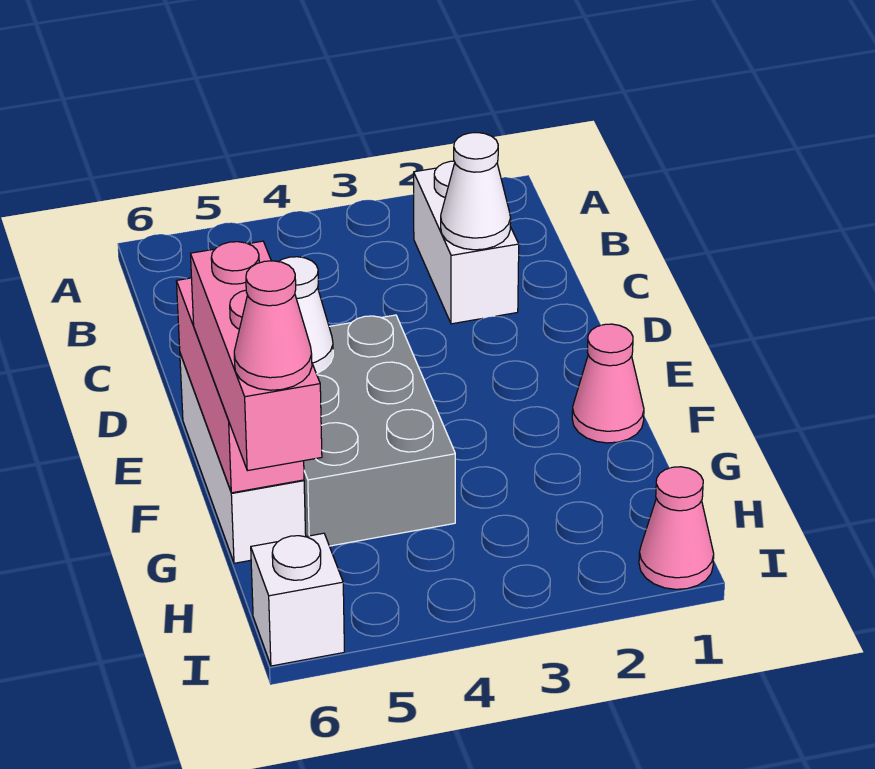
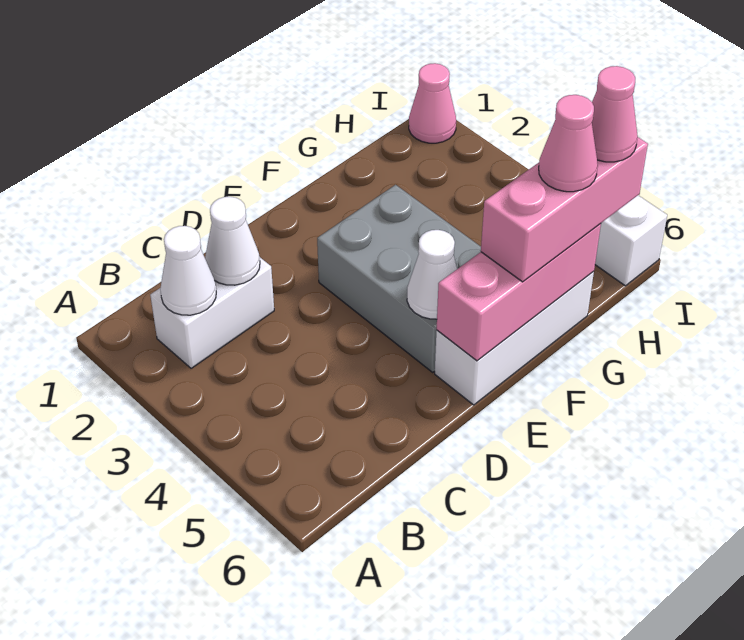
none -> white cone B2 level 2
grey brick E4:G5 level 1 -> grey brick E3:F5 level 1
pink cone F1 level 1 -> pink cone G6 level 4

